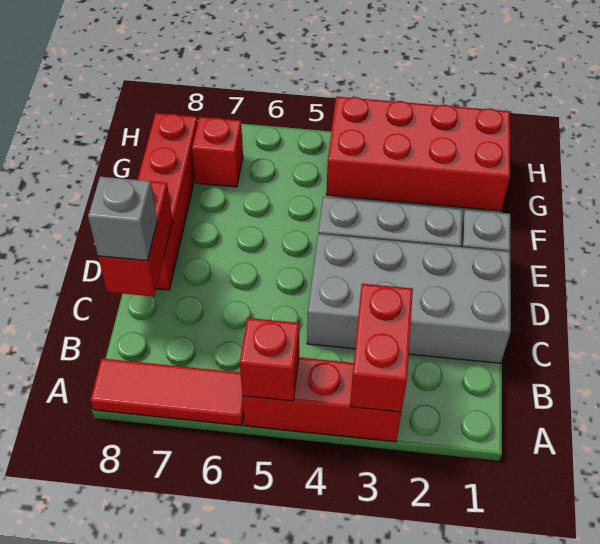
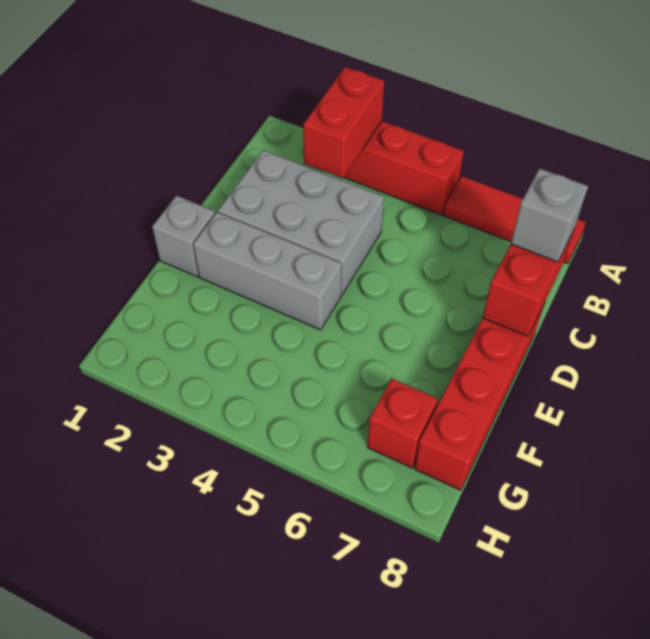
red brick A5 level 2 -> none
grey brick C1:D4 level 1 -> grey brick C2:D4 level 1
red brick G1:H4 level 1 -> none

